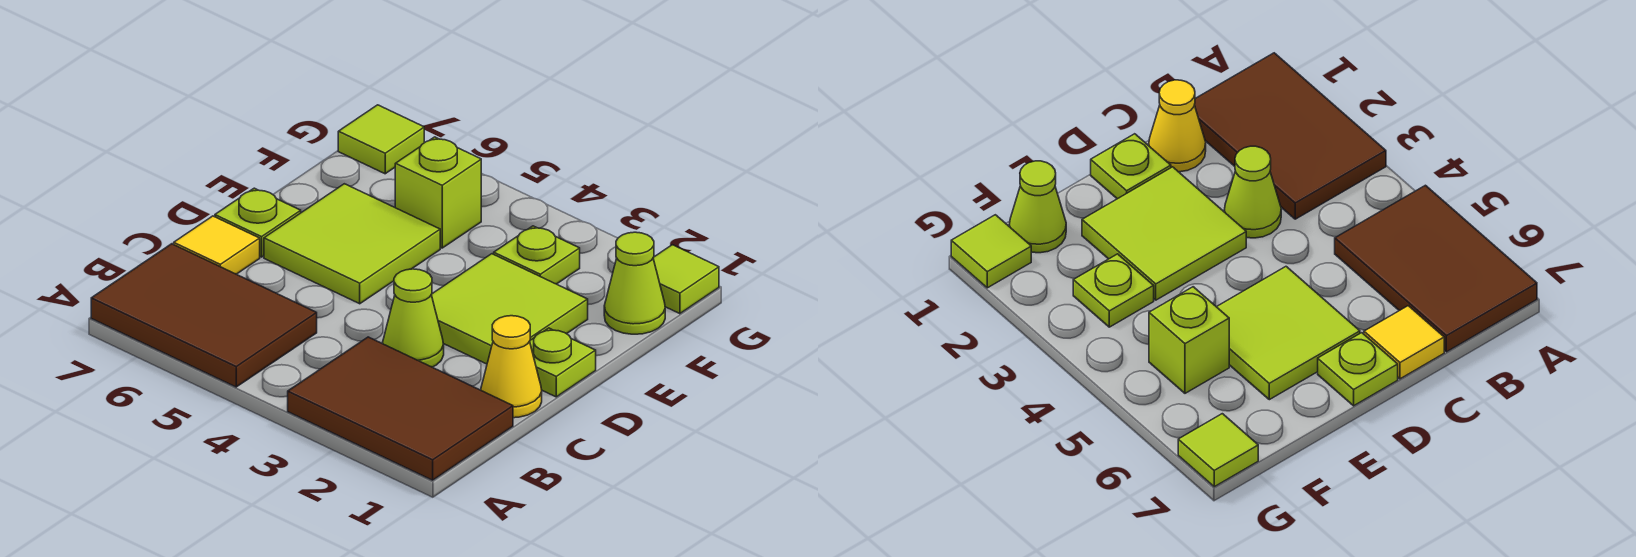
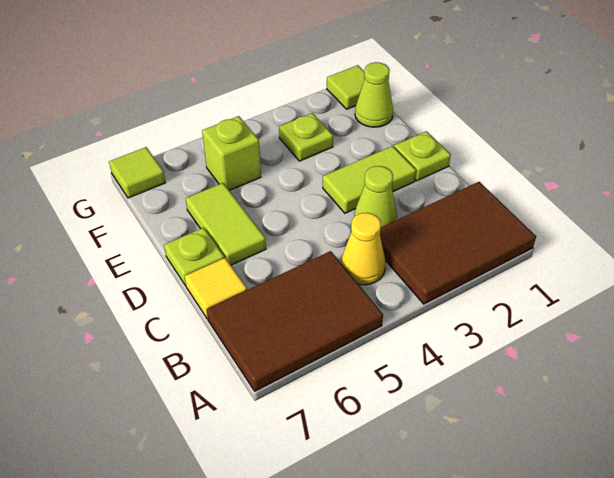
yellow cone C1 level 1 -> yellow cone B4 level 1
lime tile D2:E3 level 1 -> lime tile D2:D3 level 1
lime tile D5:E6 level 1 -> lime tile D6:E6 level 1

